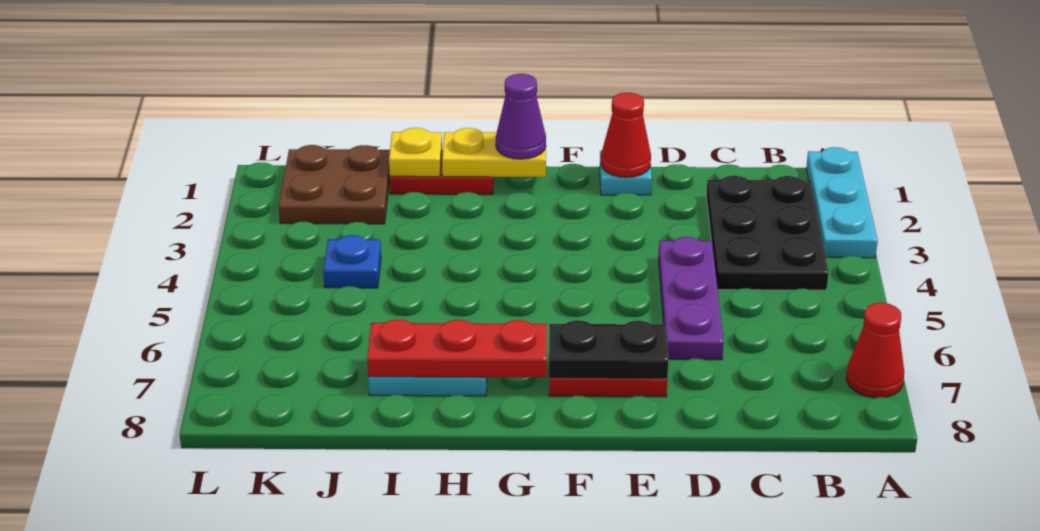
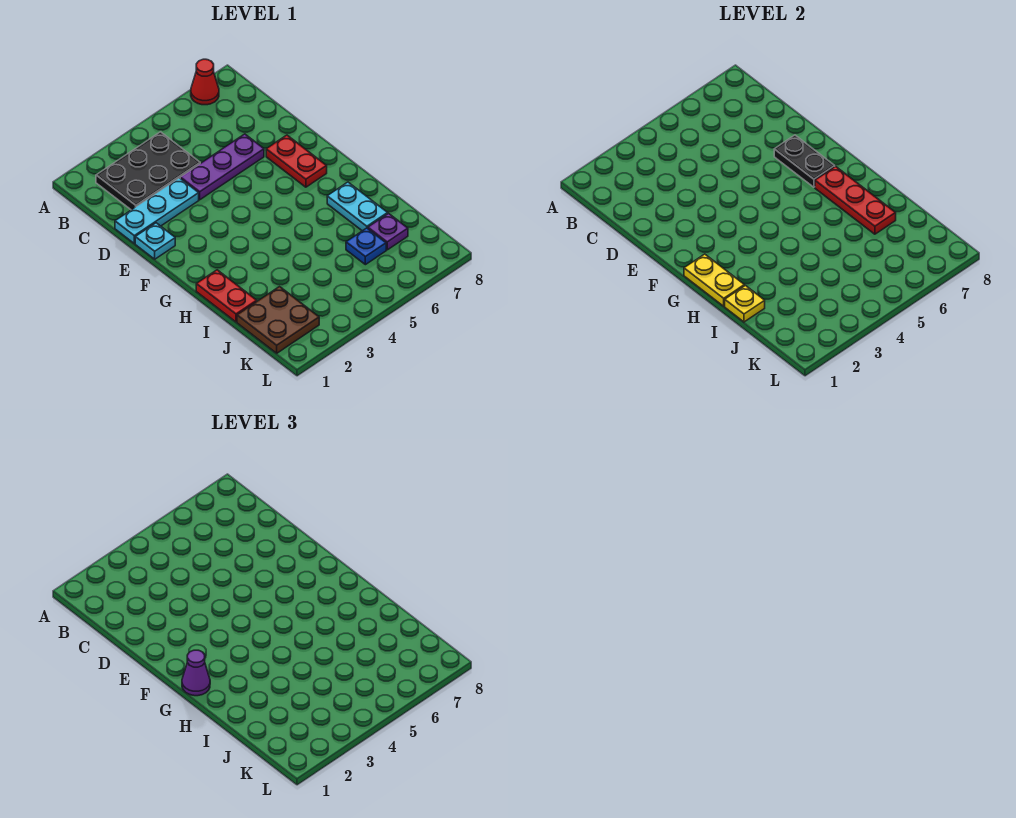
cyan plate A1:A3 level 1 -> cyan plate D1:D3 level 1
red cone E1 level 2 -> none
blue plate J4 level 1 -> blue plate J6 level 1
none -> purple plate J7 level 1

